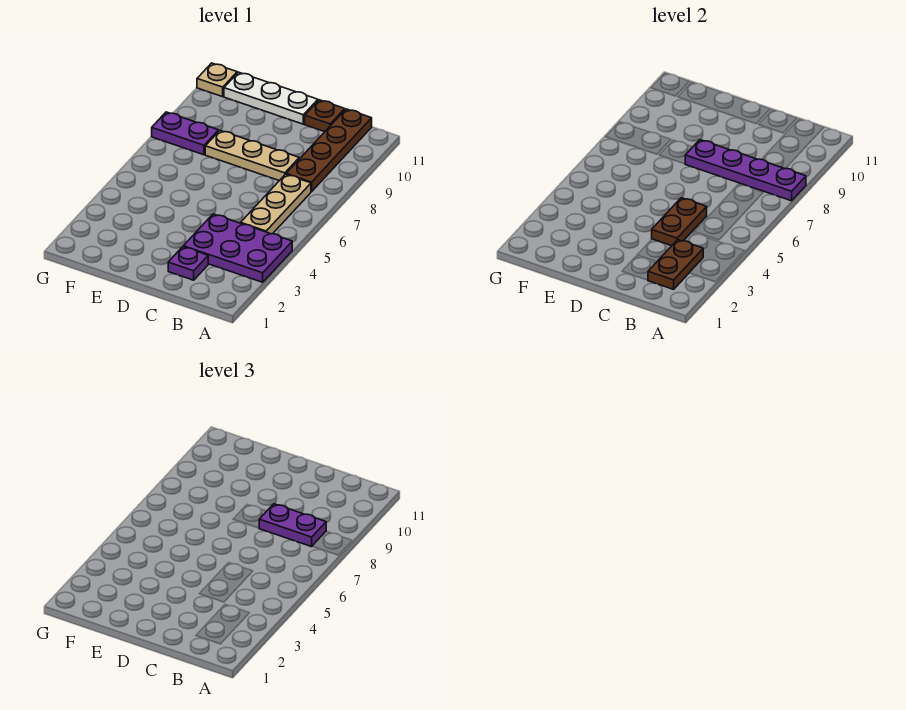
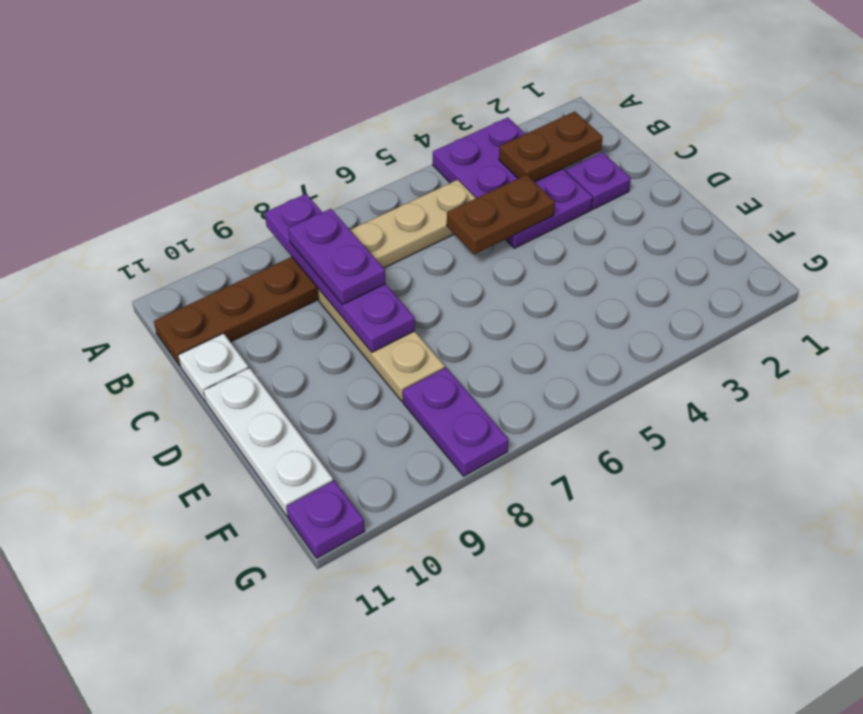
brown plate C11 level 1 -> white plate C11 level 1
tan plate G11 level 1 -> purple plate G11 level 1

